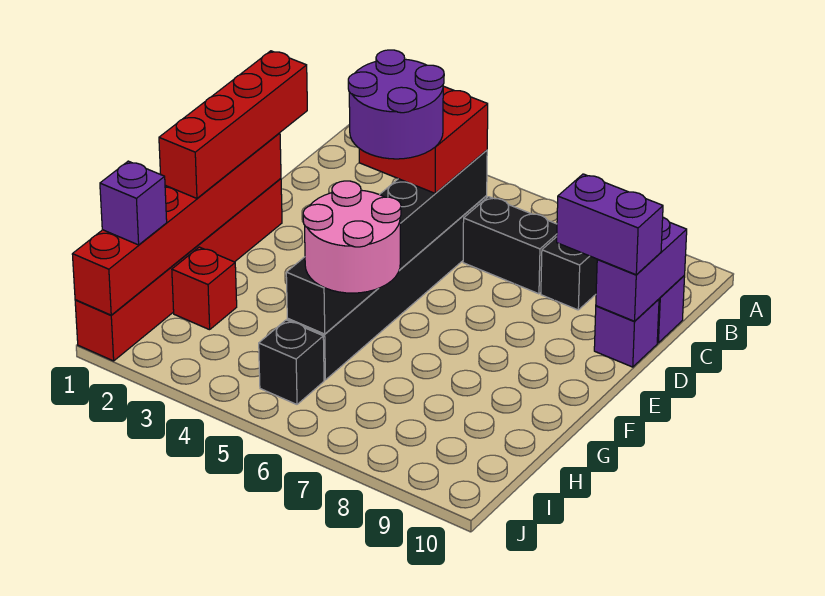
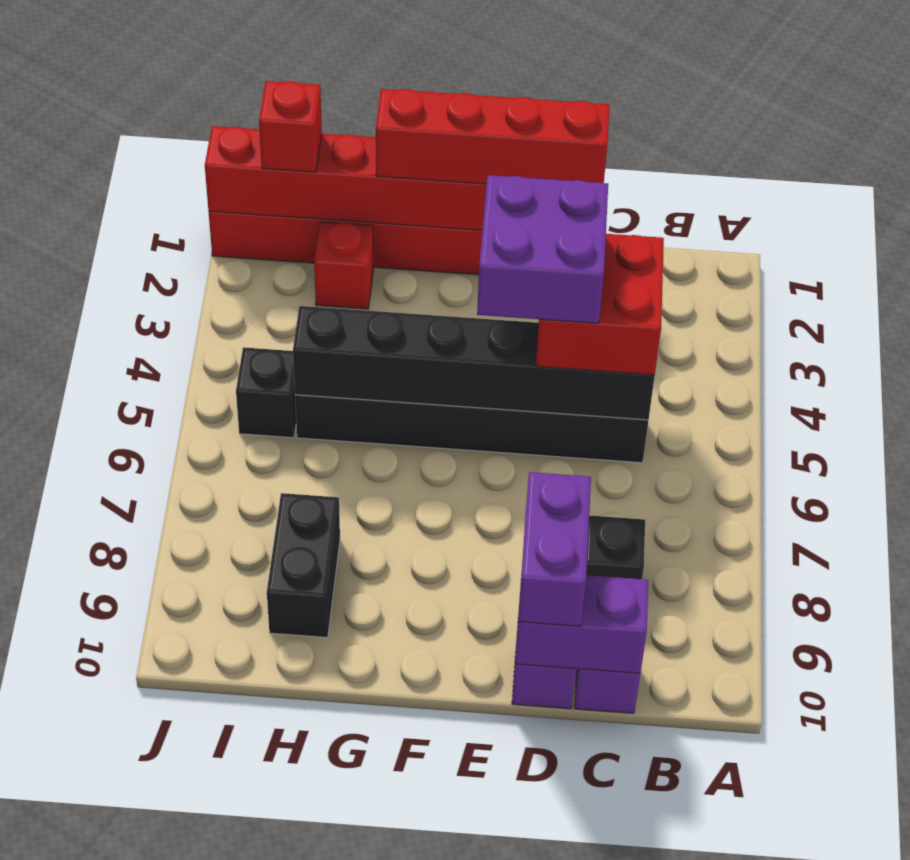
black brick C6:C7 level 1 -> black brick H8:H9 level 1
purple round brick D4:E5 level 4 -> purple brick D4:E5 level 4
pink round brick G5:H6 level 3 -> none
purple brick I1 level 3 -> red brick I1 level 3

